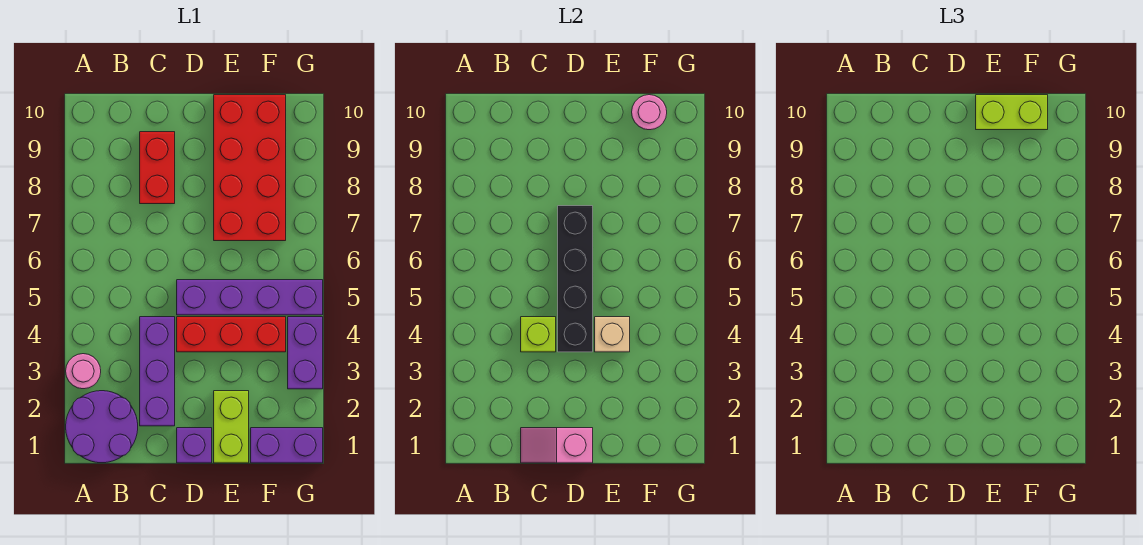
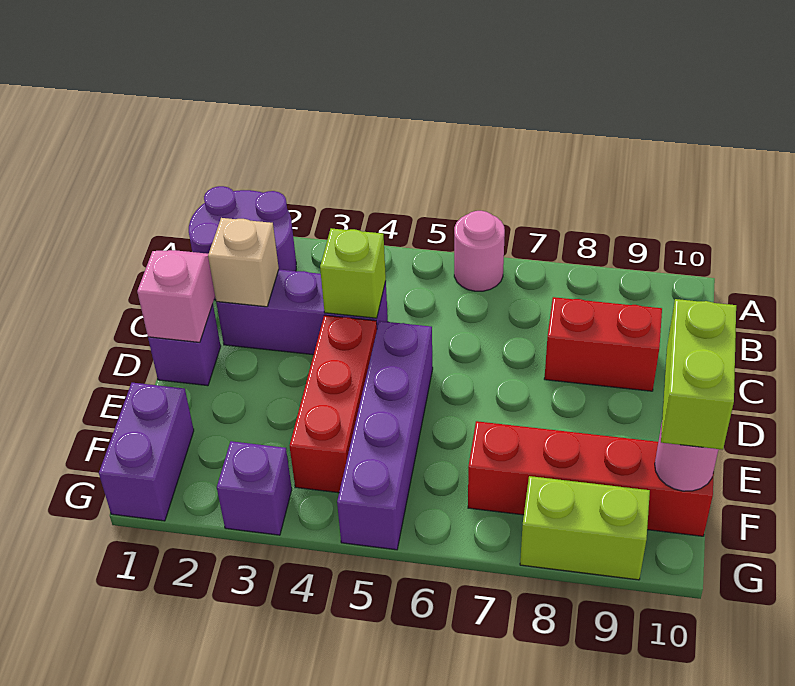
pink round brick A3 level 1 -> pink round brick A6 level 1
black brick D4:D7 level 2 -> none
lime brick E1:E2 level 1 -> lime brick G8:G9 level 1
tan brick E4 level 2 -> tan brick C2 level 2
red brick E7:F10 level 1 -> red brick F7:F10 level 1
purple brick G3:G4 level 1 -> purple brick G3 level 1

